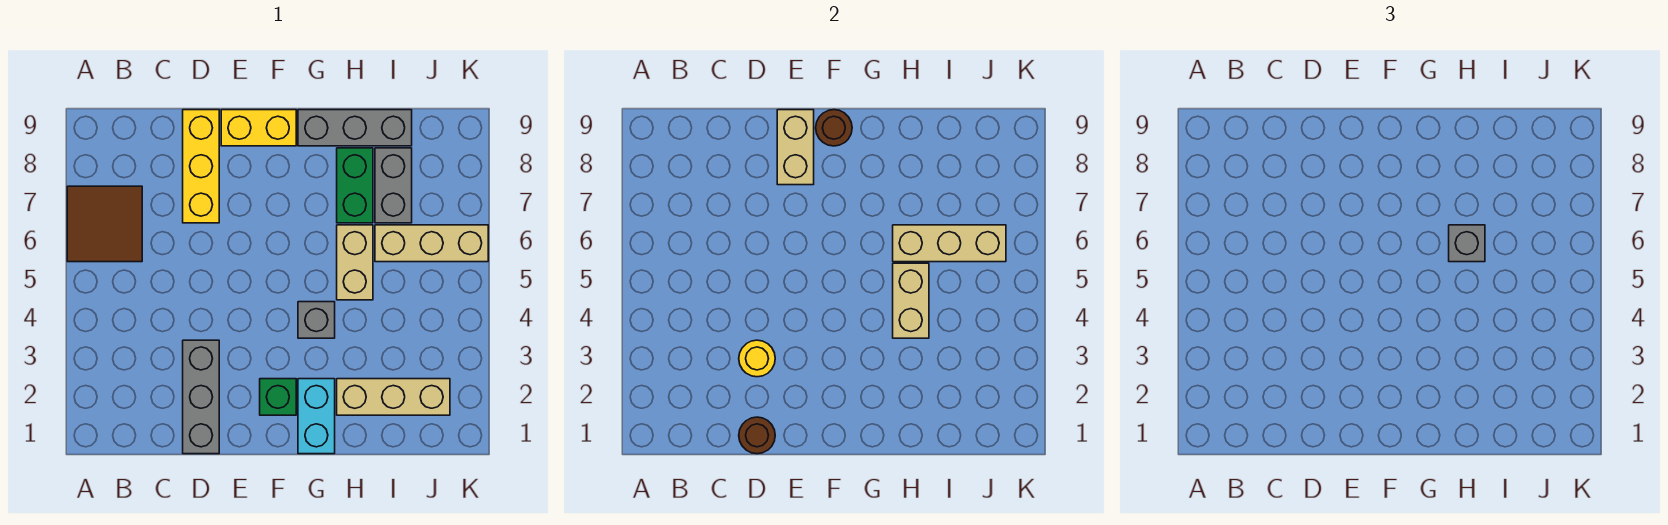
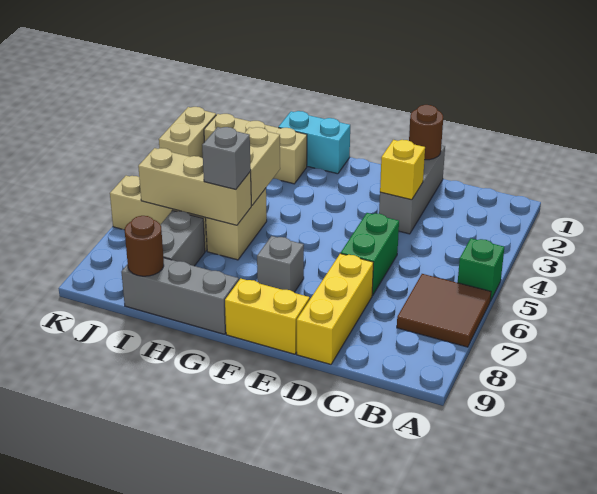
yellow round brick D3 level 2 -> yellow brick D3 level 2
tan brick E8:E9 level 2 -> tan brick K2:K3 level 1
green brick F2 level 1 -> green brick A5 level 1
brown round brick F9 level 2 -> brown round brick I9 level 2
cyan brick G1:G2 level 1 -> cyan brick G1:H1 level 1
grey brick G4 level 1 -> grey brick F7 level 1
green brick H7:H8 level 1 -> green brick D5:D6 level 1

